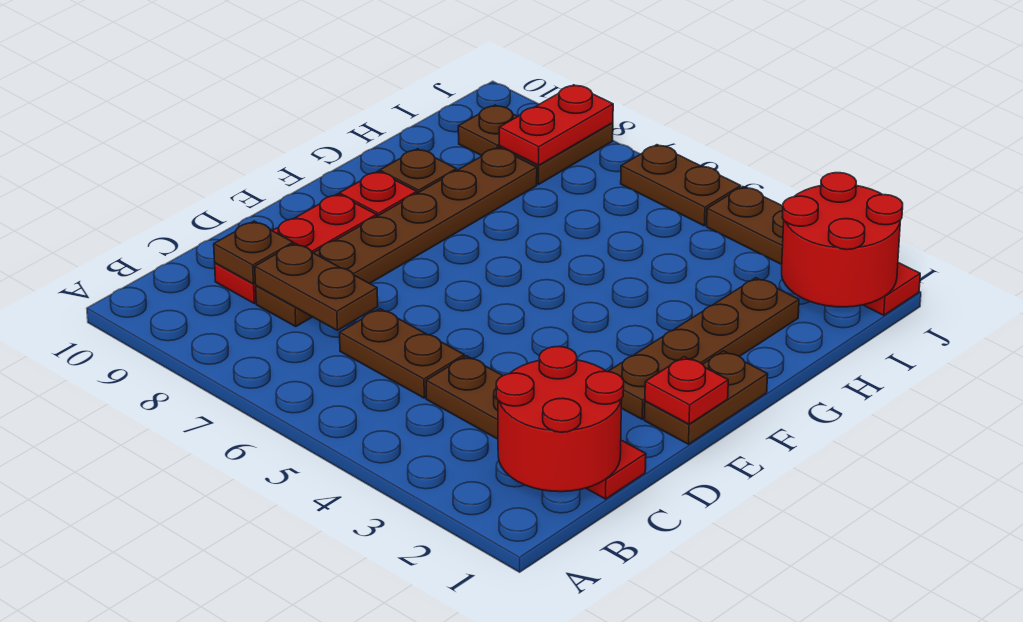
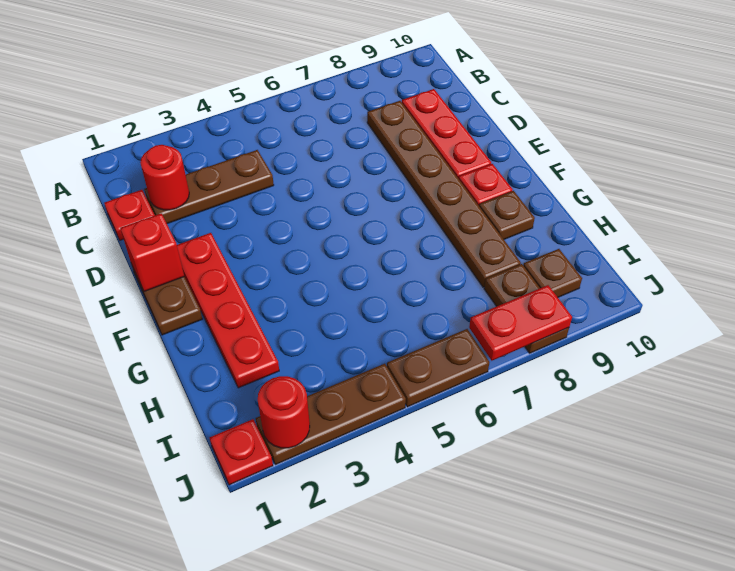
red round brick B1:C2 level 2 -> red round brick C2 level 2
brown plate C5:C6 level 1 -> none
brown plate C7:C8 level 2 -> none
brown plate C9 level 2 -> none
red plate E1 level 2 -> red brick E1 level 2
brown plate E2:H2 level 1 -> red plate E2:H2 level 1
red round brick I1:J2 level 2 -> red round brick J2 level 2
red plate I8:J8 level 2 -> red plate J7:J8 level 2

